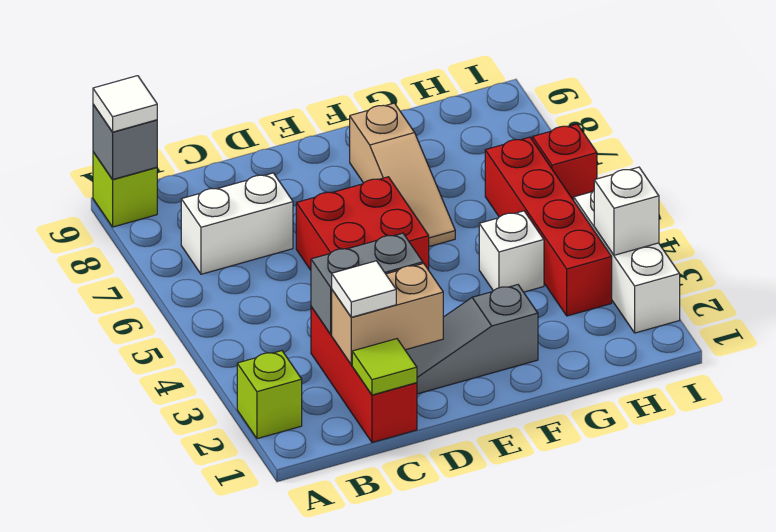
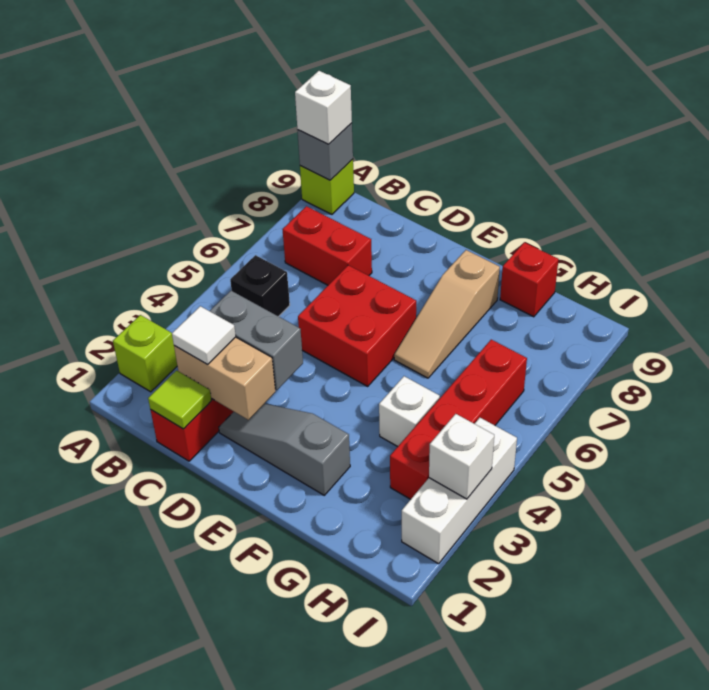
white tile A9 level 3 -> white brick A9 level 3
none -> black brick B5 level 1
white brick B7:C7 level 1 -> red brick B7:C7 level 1
red brick I6 level 1 -> red brick G9 level 1

